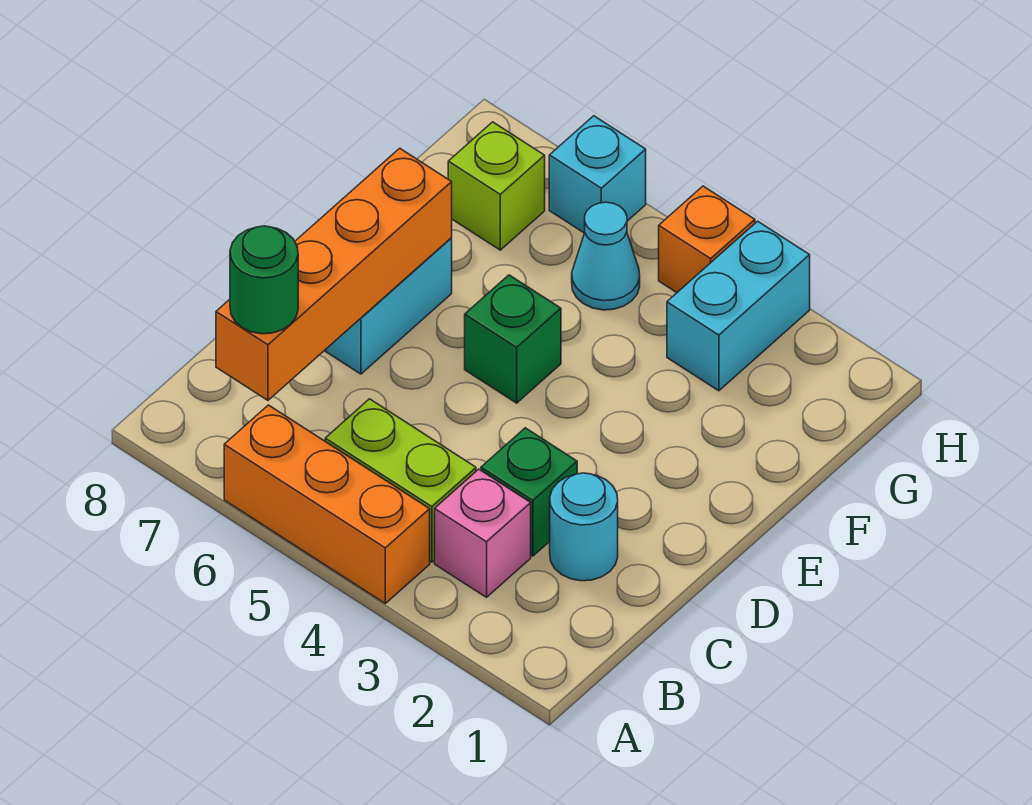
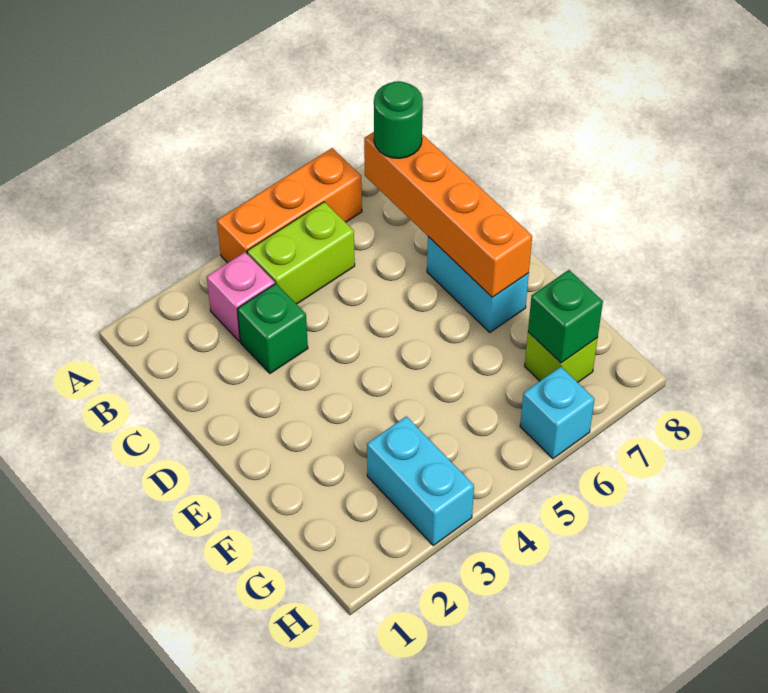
cyan round brick C2 level 1 -> none
green brick E5 level 1 -> green brick G7 level 2
cyan cone G5 level 1 -> none
orange brick H4 level 1 -> none

